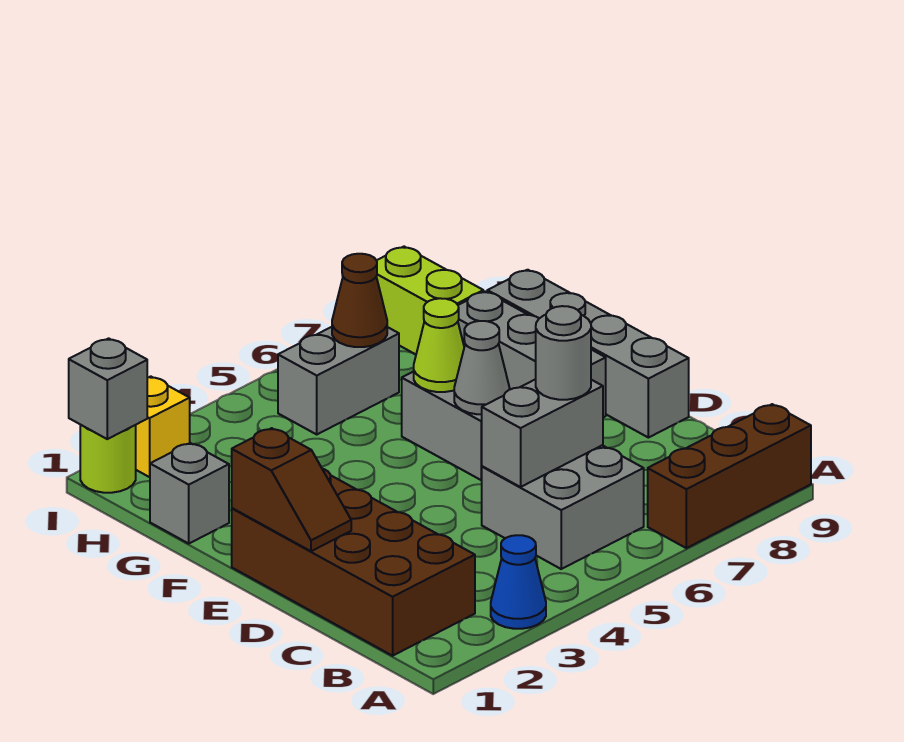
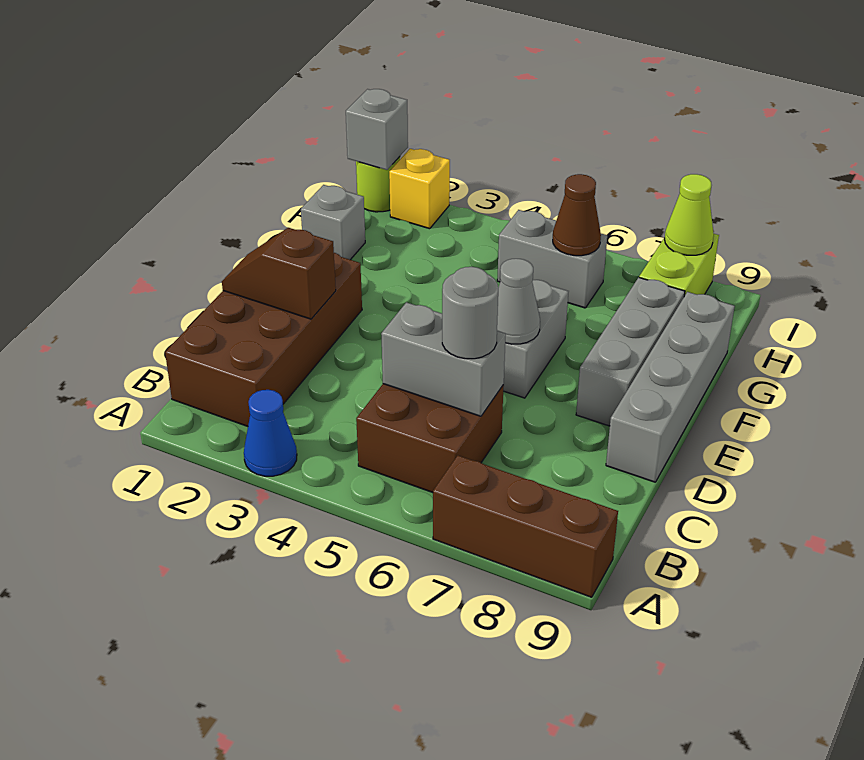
grey brick B5:C6 level 1 -> brown brick B5:C6 level 1
brown slope D1:E1 level 2 top E -> brown slope D1:D2 level 2 top 2
lime cone F6 level 2 -> lime cone I8 level 2

